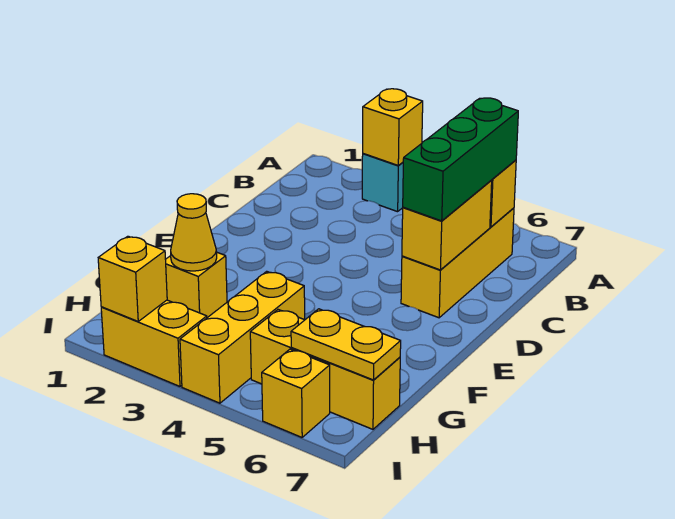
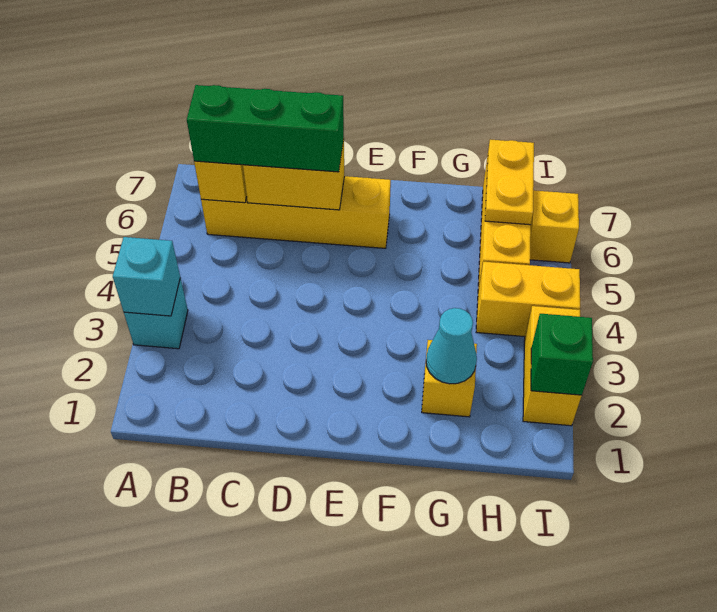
yellow brick A3 level 2 -> cyan brick A3 level 2
yellow brick B6:D6 level 1 -> yellow brick B6:E6 level 1
yellow cone G2 level 2 -> cyan cone G2 level 2
yellow brick G4:I4 level 1 -> yellow brick H4:I4 level 1
yellow brick I2 level 2 -> green brick I2 level 2

